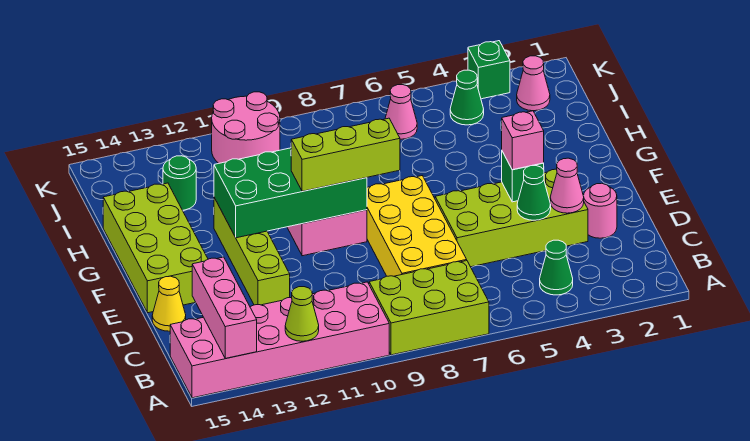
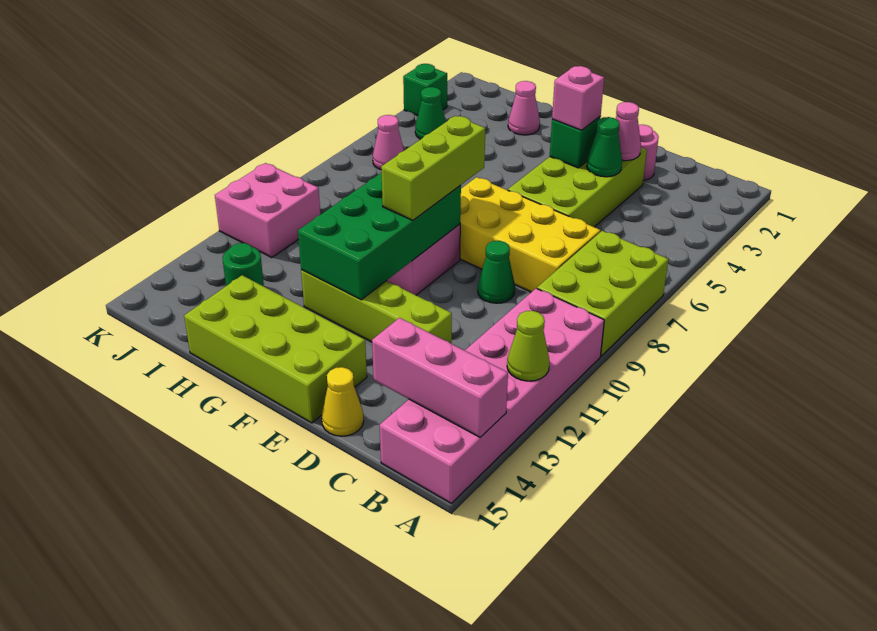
green cone B4 level 1 -> green cone D9 level 1
pink cone J2 level 1 -> pink cone H2 level 1
pink round brick J10:K11 level 1 -> pink brick J10:K11 level 1

